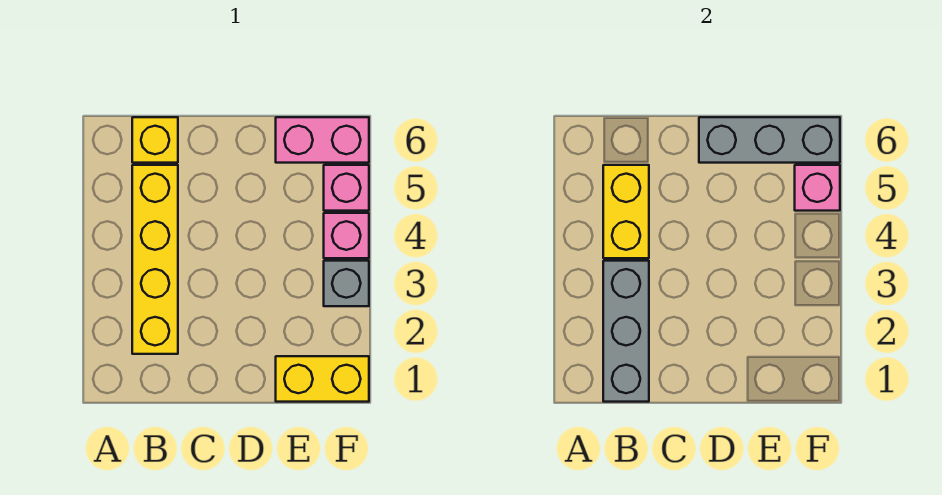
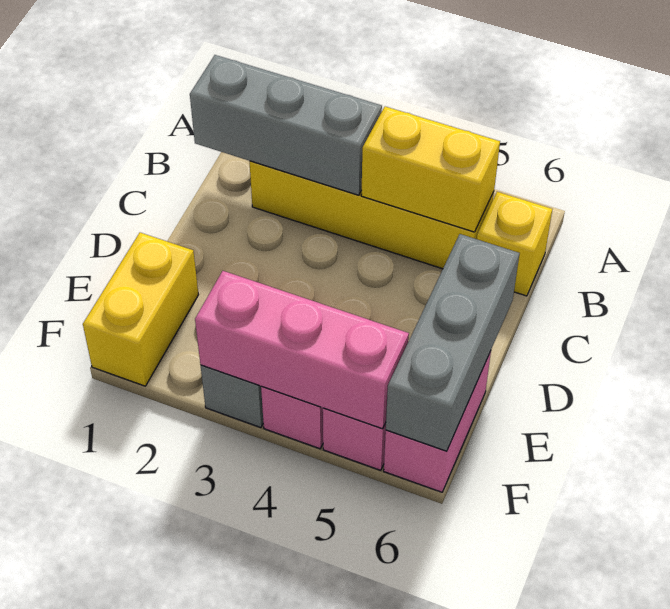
pink brick F5 level 2 -> pink brick F3:F5 level 2

